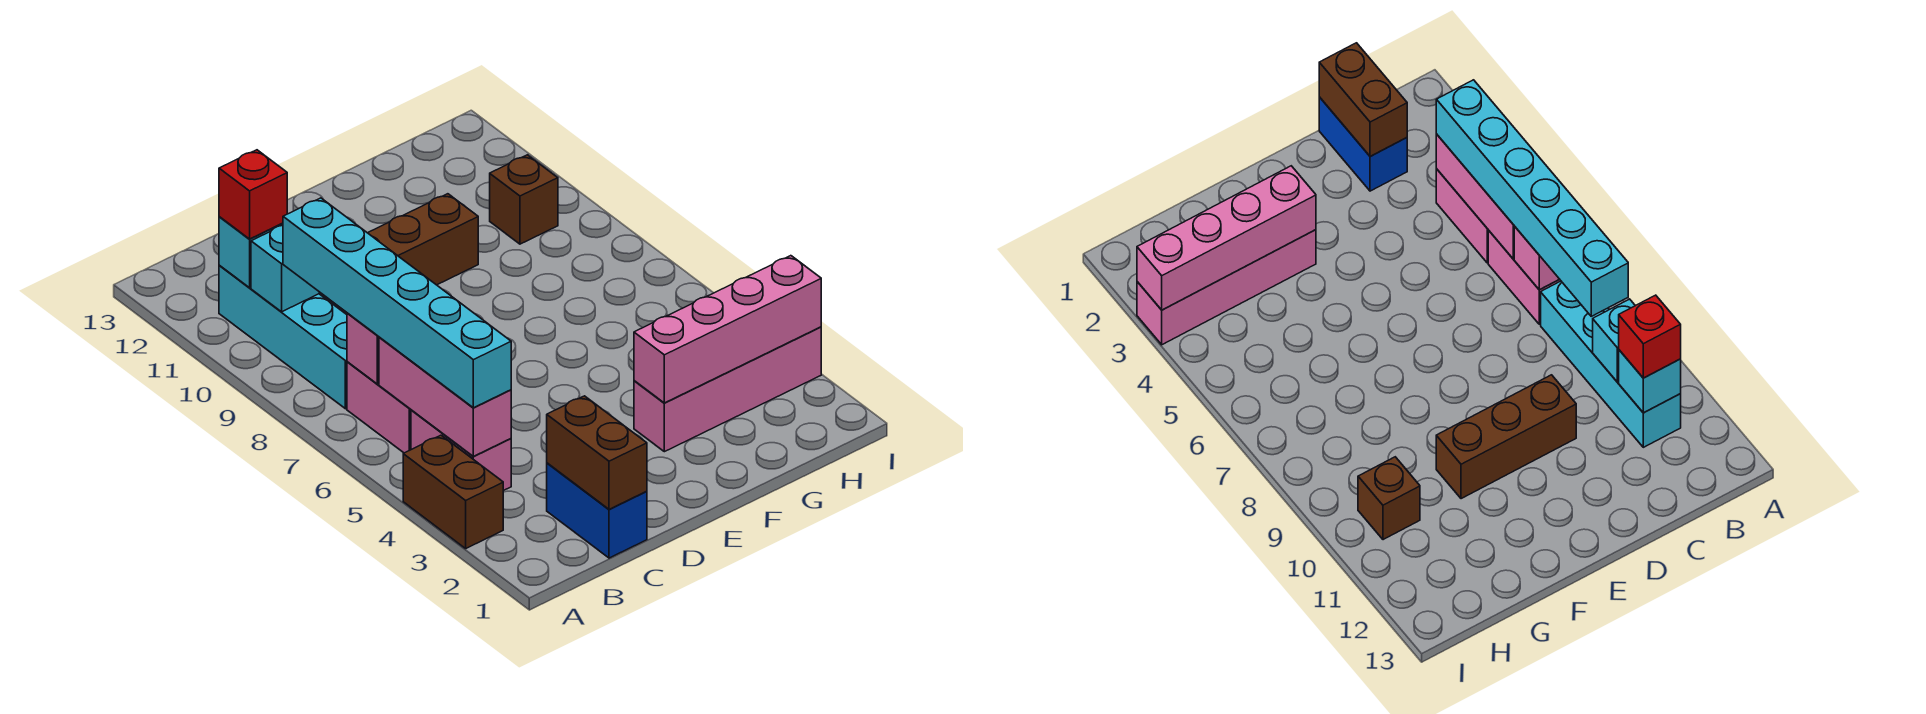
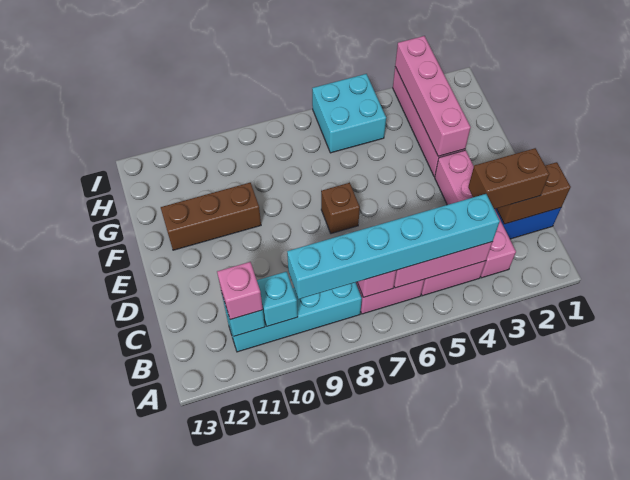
brown brick A3:A4 level 1 -> brown brick C2:C3 level 3
none -> pink brick B3:E3 level 1
red brick B11 level 3 -> pink brick B11 level 3
brown brick D10:F10 level 1 -> brown brick F10:F12 level 1
none -> cyan brick H5:I6 level 1
brown brick H10 level 1 -> brown brick E7 level 1

